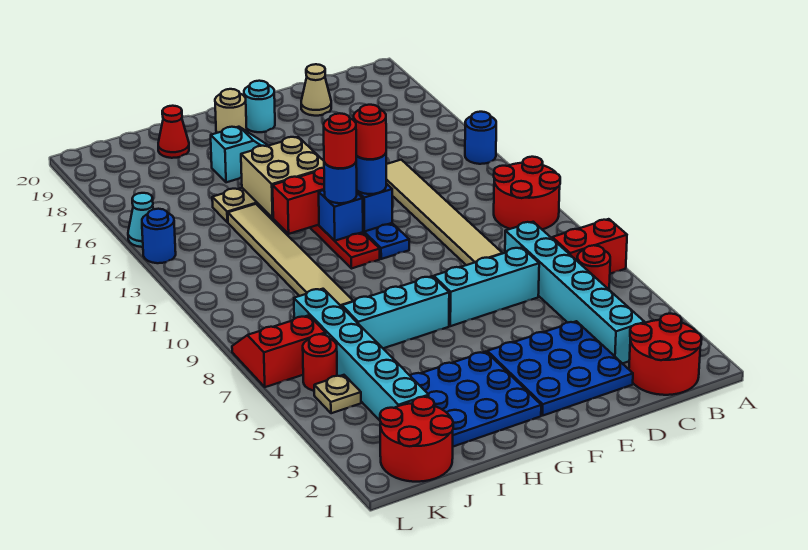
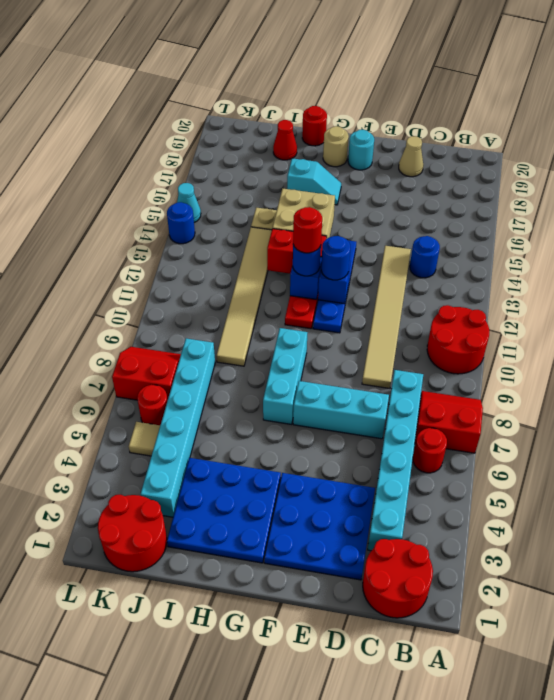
blue round brick A14 level 1 -> blue round brick C14 level 1
red round brick F12 level 4 -> red round brick H20 level 1
cyan brick G7:I7 level 1 -> cyan brick G7:G9 level 1
tan plate K5 level 1 -> tan tile K5 level 1

